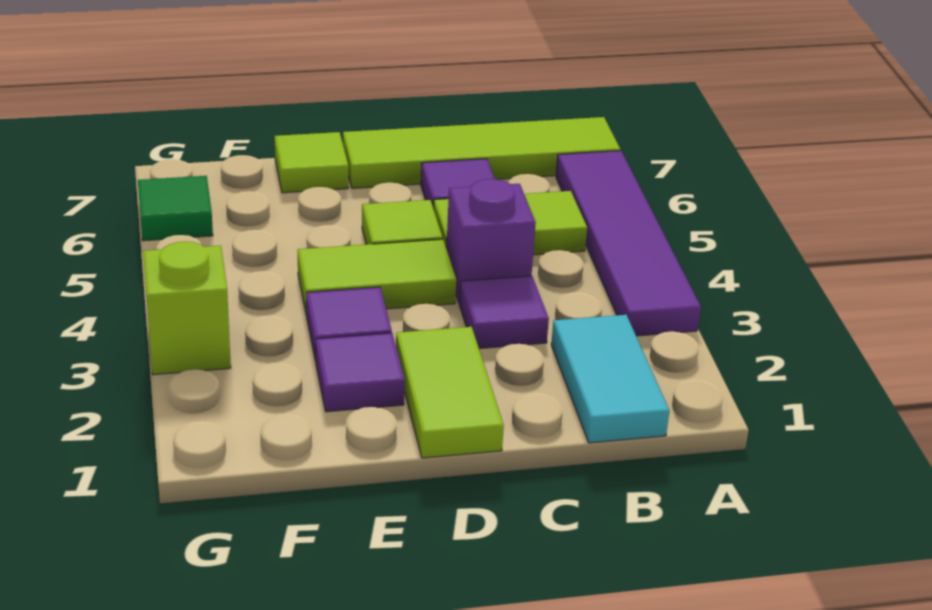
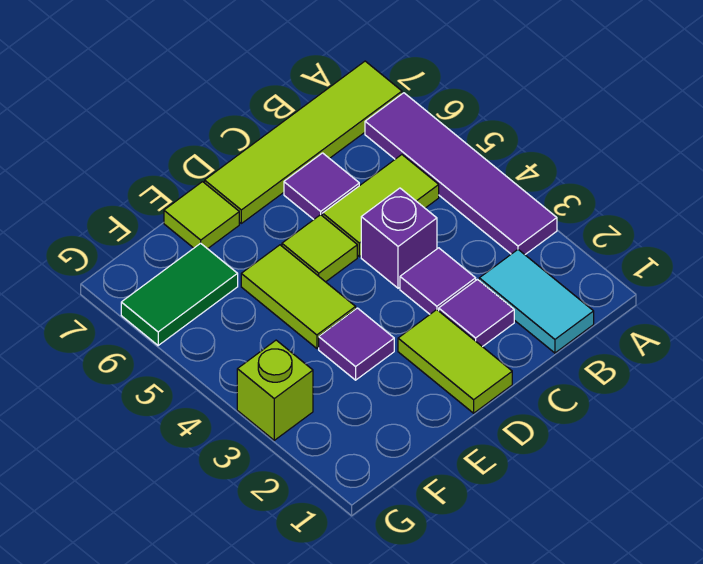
lime tile D4:E4 level 1 -> lime tile E4:E5 level 1
purple tile E2 level 1 -> purple tile C2 level 1
green tile G6 level 1 -> green tile F6:G6 level 1

